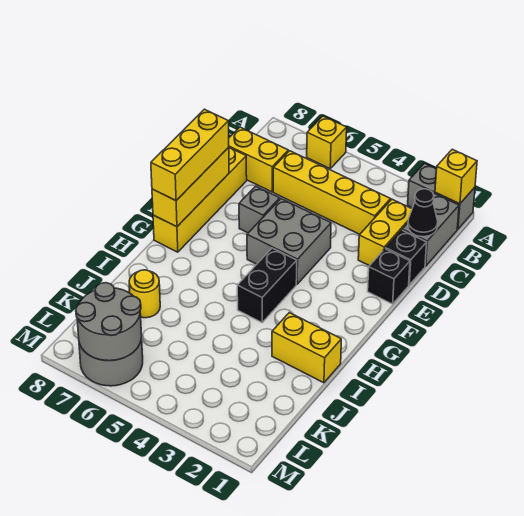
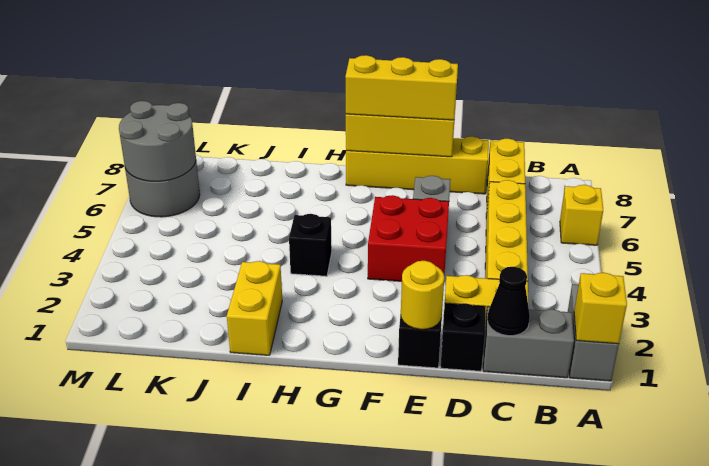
grey brick E4:F5 level 1 -> red brick E4:F5 level 1
black brick G4:H4 level 1 -> black brick H4 level 1
yellow round brick J7 level 1 -> yellow round brick E1 level 2

